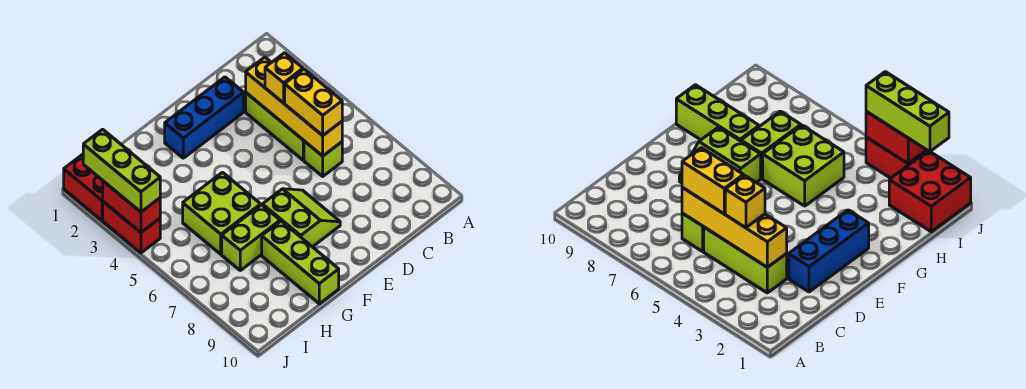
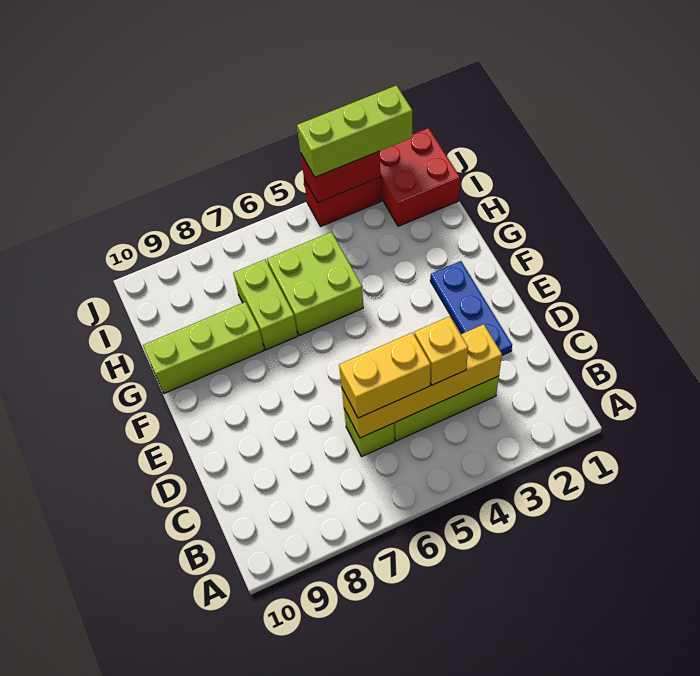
blue brick D2:F2 level 1 -> blue plate D2:F2 level 1
lime slope E7:F8 level 1 top F -> none

